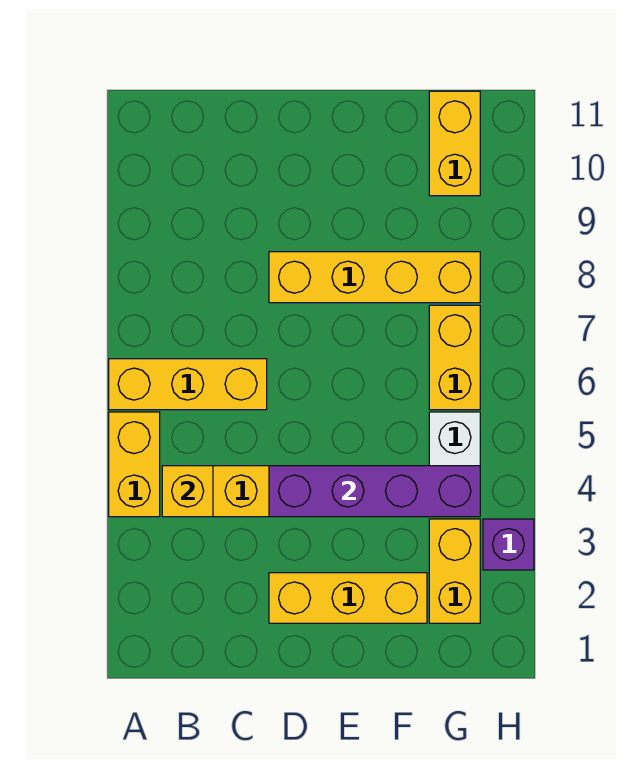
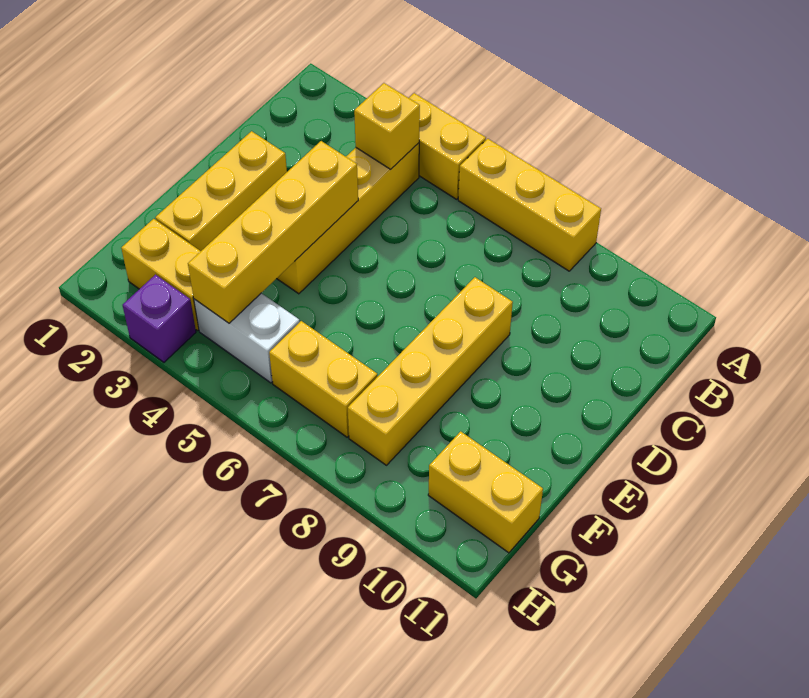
yellow brick A6:C6 level 1 -> yellow brick A6:A8 level 1
purple brick D4:G4 level 2 -> yellow brick D4:G4 level 2

